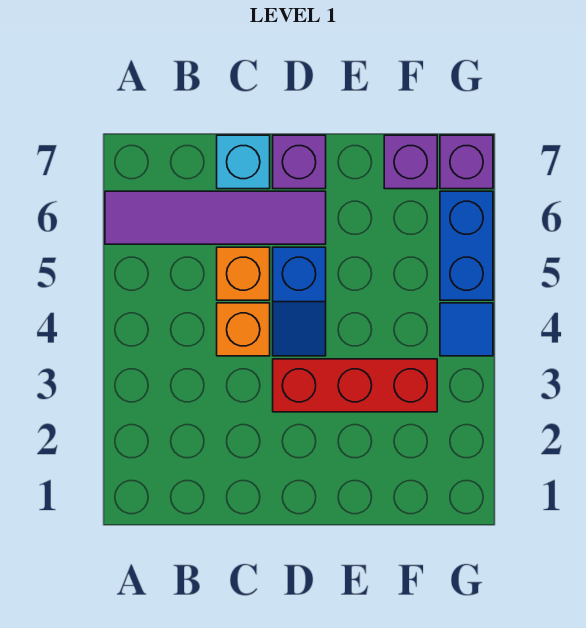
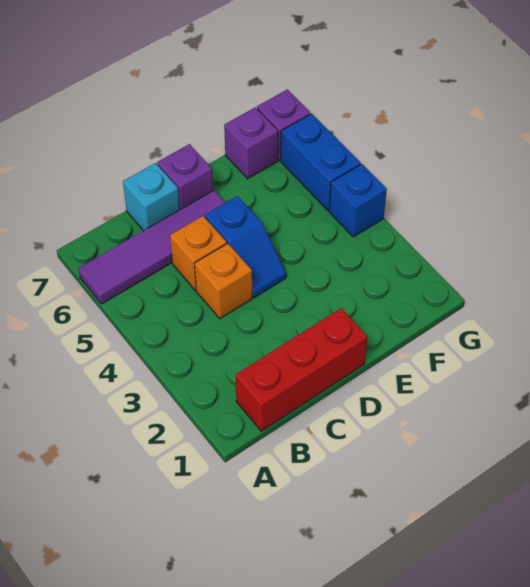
red brick D3:F3 level 1 -> red brick B1:D1 level 1
blue tile G4 level 1 -> blue brick G4 level 1

